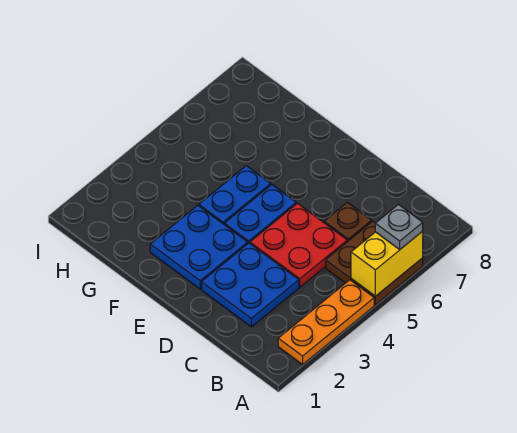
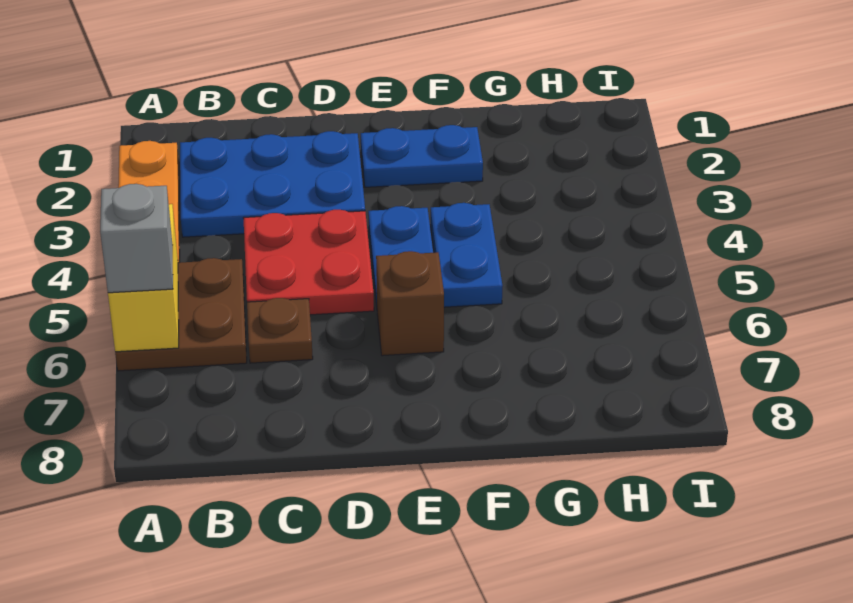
grey plate A6 level 3 -> grey brick A6 level 3
blue plate C2:D3 level 1 -> blue plate B2:D3 level 1
blue plate E2:F3 level 1 -> blue plate E2:F2 level 1
none -> brown brick E6 level 1

